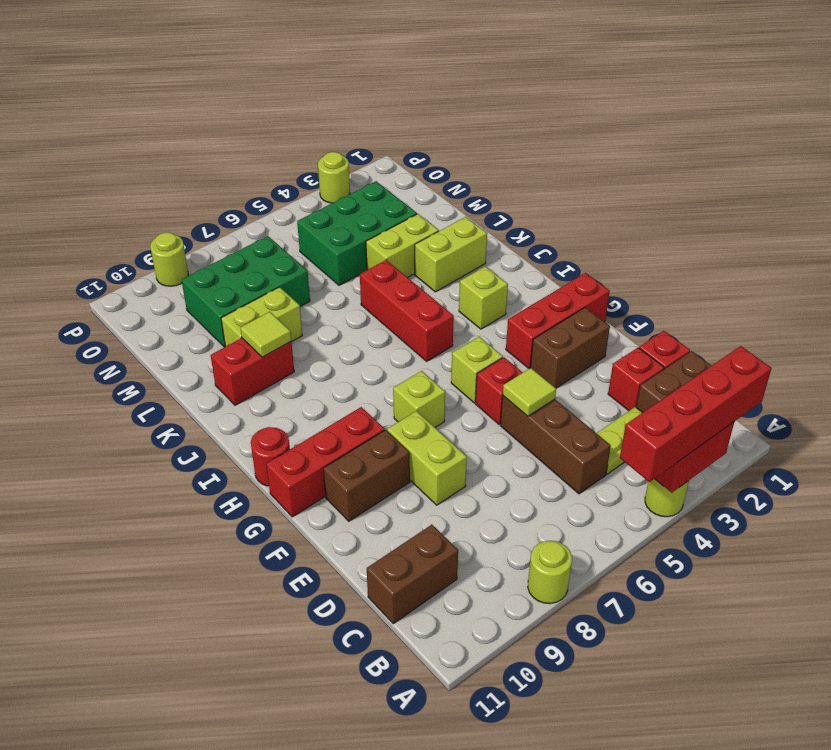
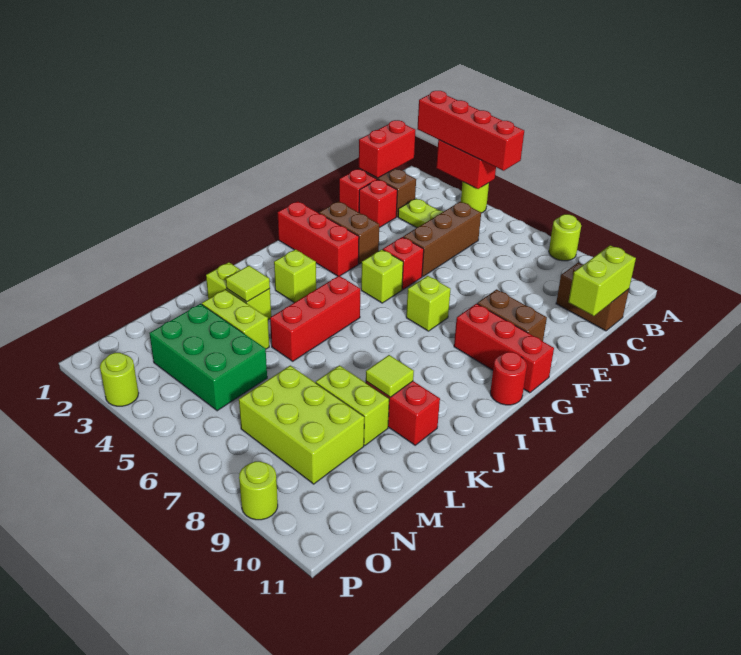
none -> red brick B1:C1 level 2
lime tile E5 level 2 -> lime tile K3 level 2
lime brick E8:F8 level 1 -> lime brick C11:D11 level 2
green brick M7:N9 level 1 -> lime brick M7:N9 level 1

